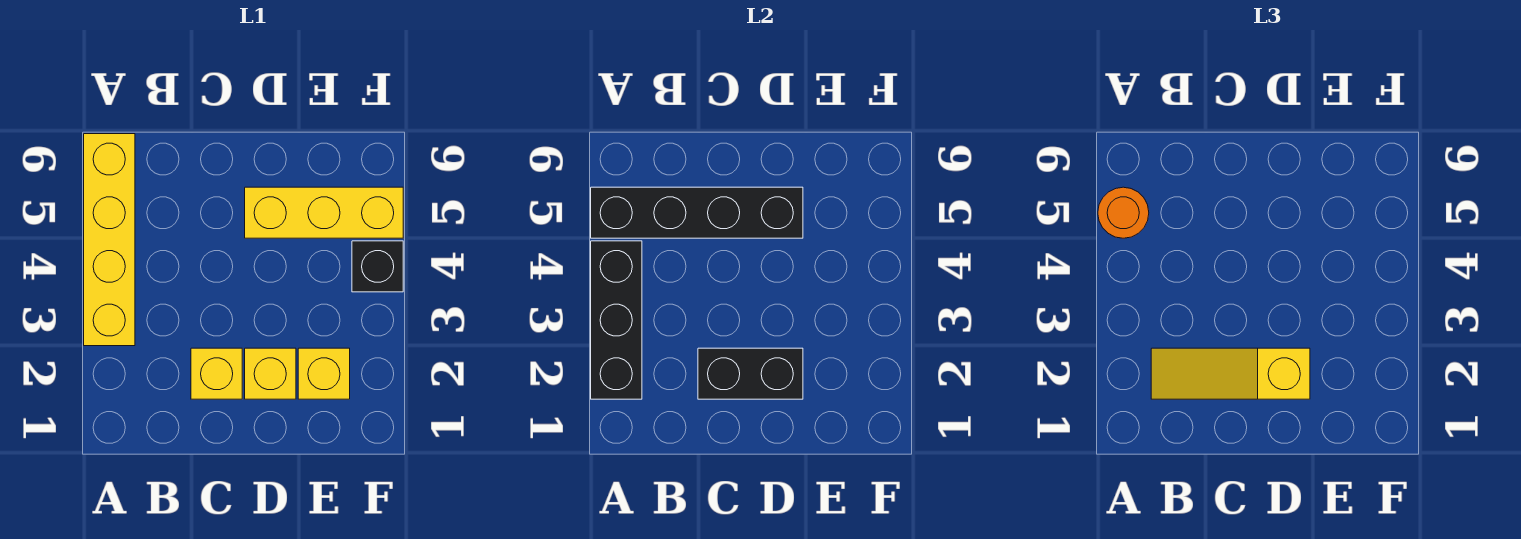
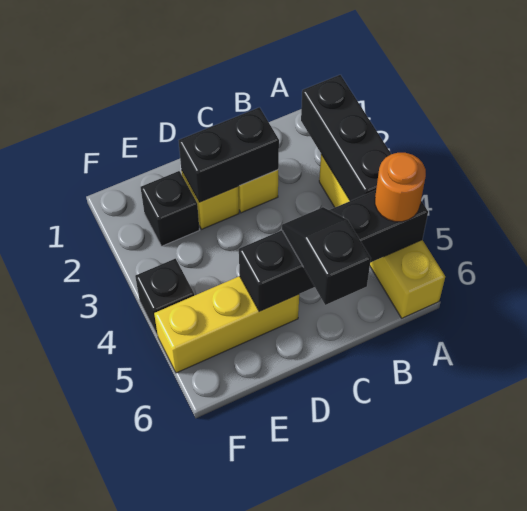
yellow slope B2:D2 level 3 top D -> none
none -> black slope C5:C6 level 3 top 6
yellow brick E2 level 1 -> black brick E2 level 1

